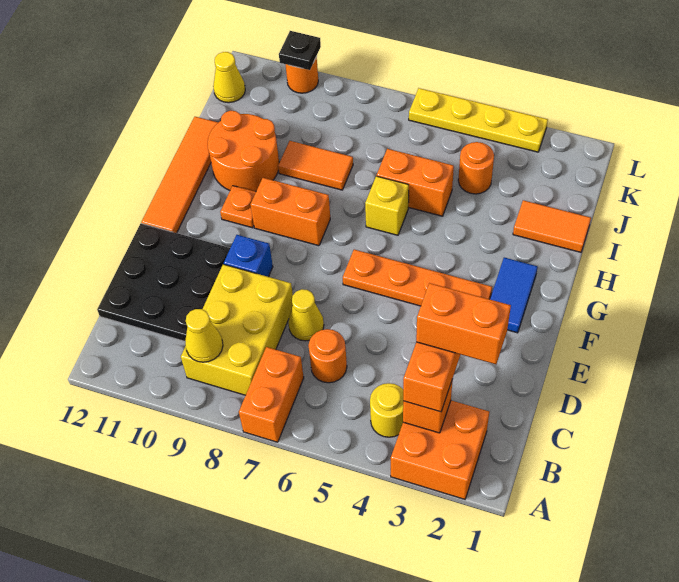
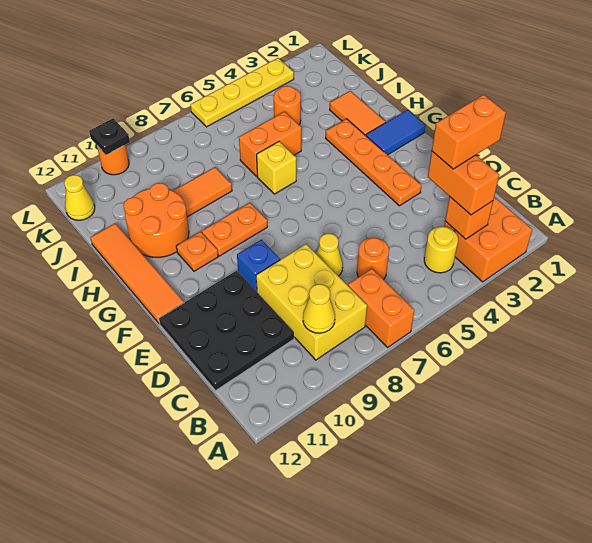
blue tile F2:G2 level 1 -> blue tile G1:G2 level 1
orange plate F3:F6 level 1 -> orange plate E3:H3 level 1
orange brick G8:G9 level 1 -> orange plate G8:G9 level 1
orange tile I1:I2 level 1 -> orange tile H2:I2 level 1

